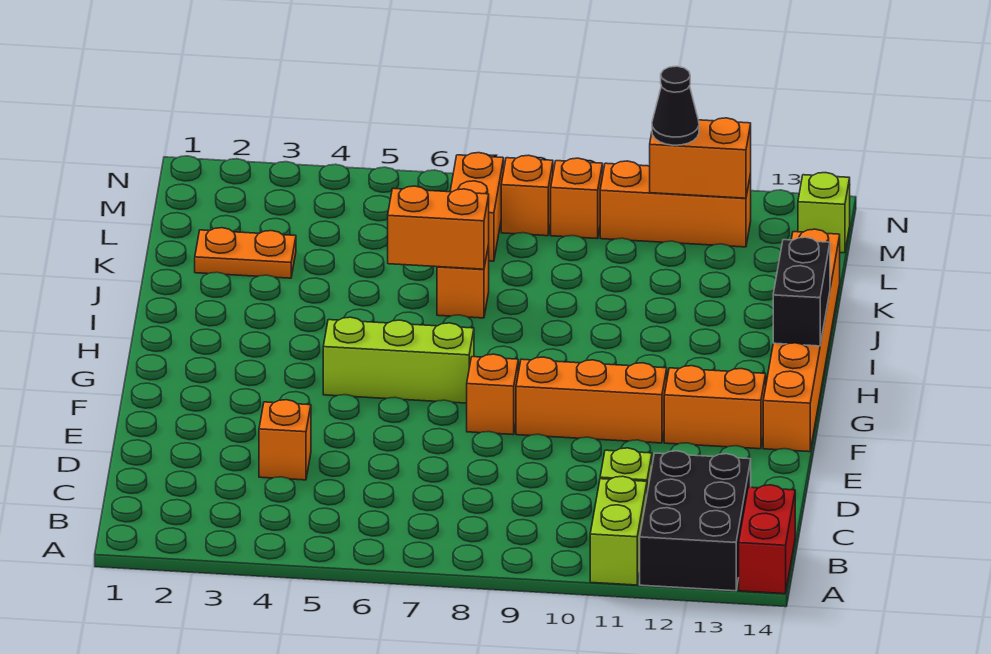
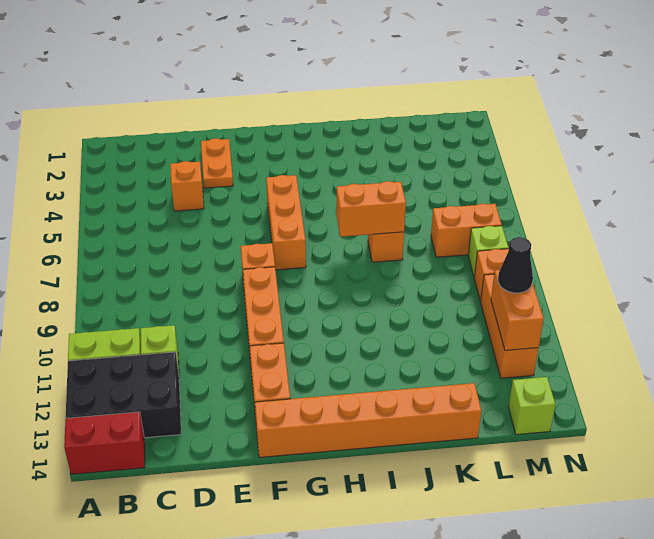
lime brick G5:G7 level 1 -> orange brick G5:G7 level 1
black brick H14:I14 level 2 -> none
orange brick J6:J7 level 2 -> orange brick I7:J7 level 2
orange plate K2:K3 level 1 -> orange plate E2:E3 level 1
orange brick M8 level 1 -> lime brick M8 level 1

